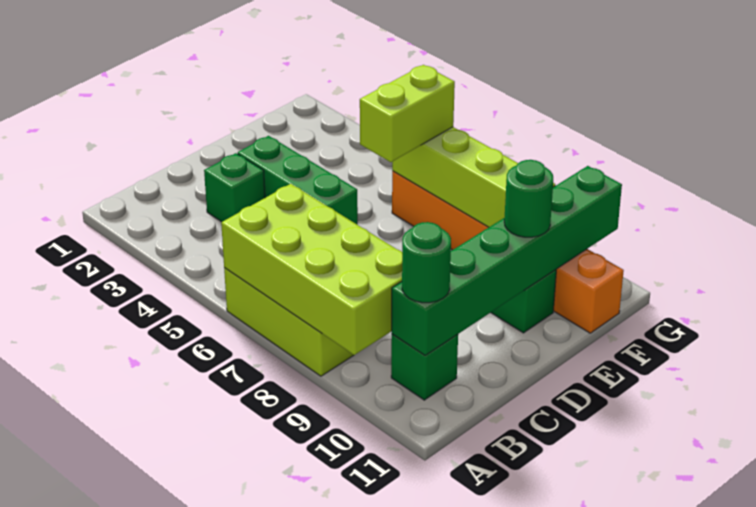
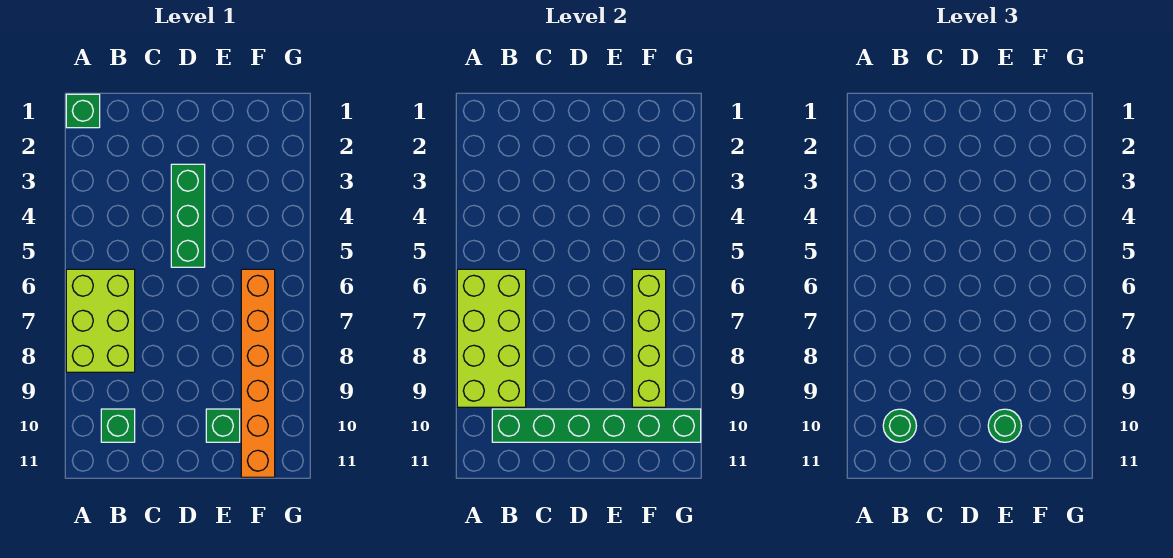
green brick C3 level 1 -> green brick A1 level 1
lime brick E6:F6 level 3 -> none

